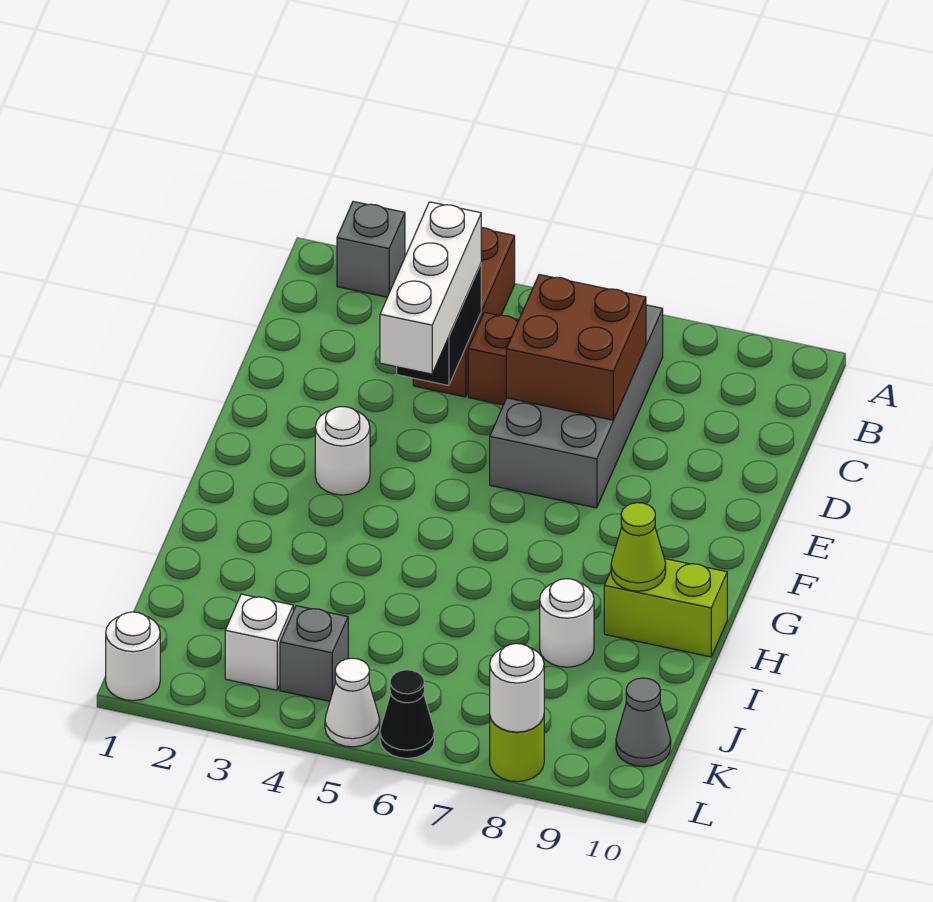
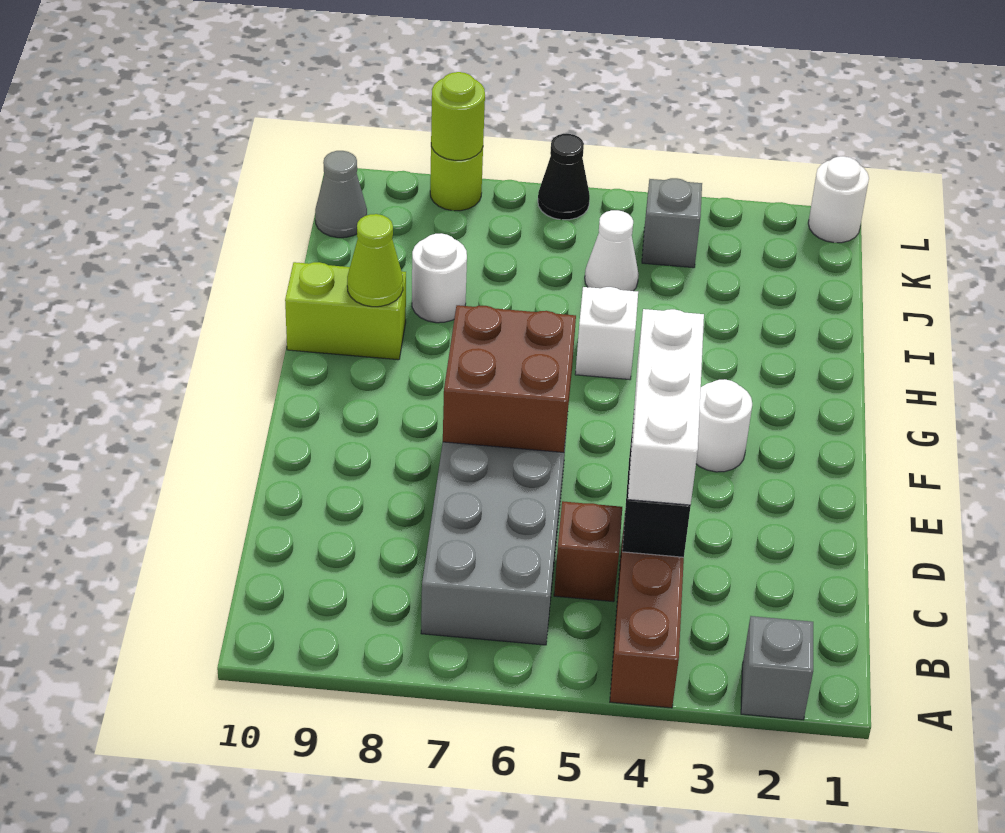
brown brick C6:D7 level 2 -> brown brick E6:F7 level 2
white brick K3 level 1 -> white brick H5 level 1
white cone L5 level 1 -> white cone J5 level 1
white round brick L8 level 2 -> lime round brick L8 level 2

